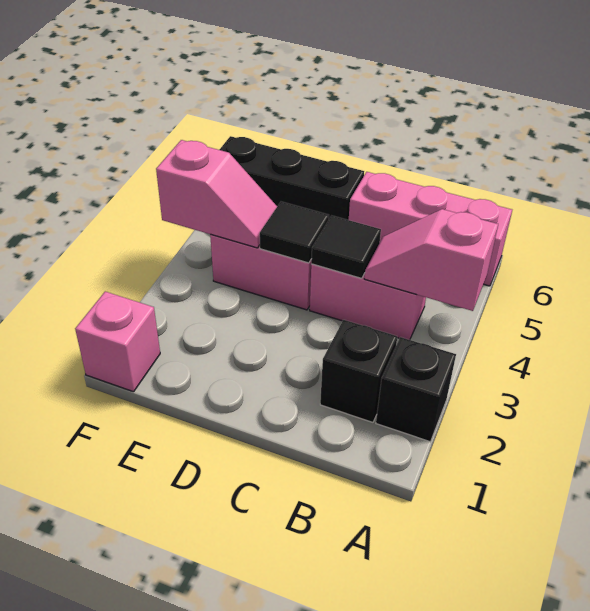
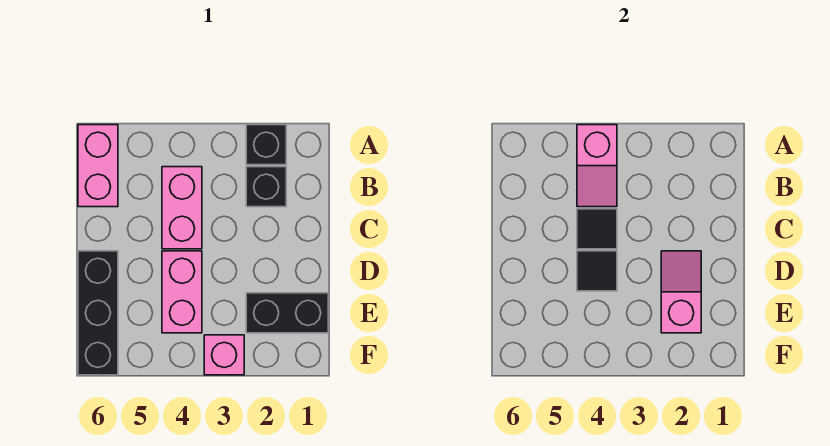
pink brick A6:C6 level 1 -> pink brick A6:B6 level 1
none -> black brick E1:E2 level 1
pink slope E4:F4 level 2 top F -> pink slope D2:E2 level 2 top E
pink brick F1 level 1 -> pink brick F3 level 1

